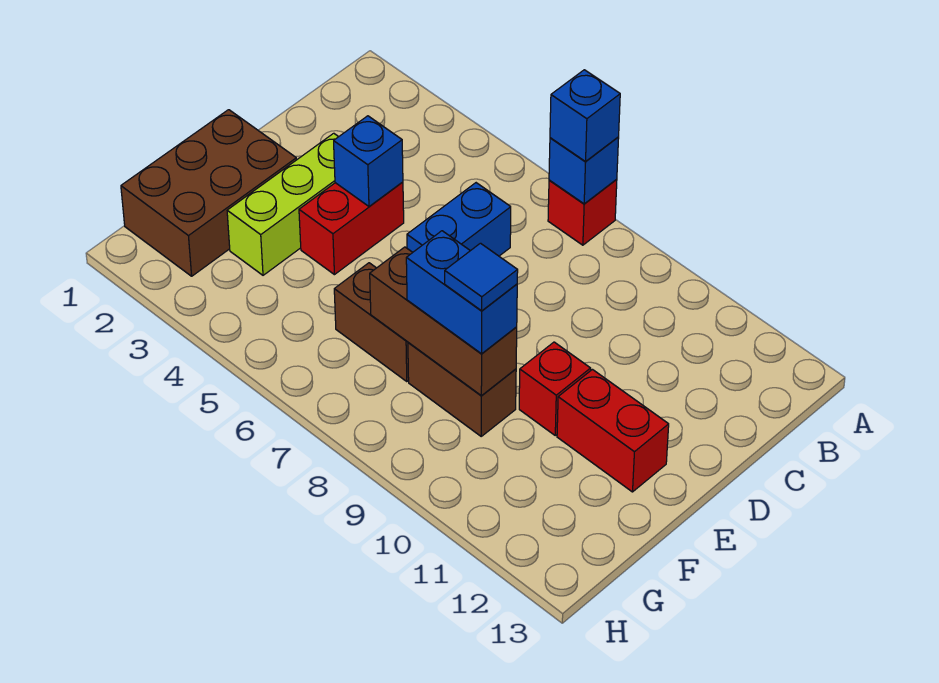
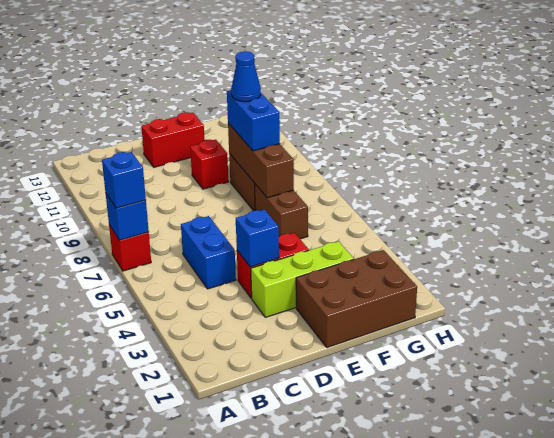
blue brick C6:D6 level 1 -> blue brick C5:C6 level 1
red brick E11:E12 level 1 -> red brick D12:E12 level 1
blue tile F9 level 4 -> blue cone F9 level 4

